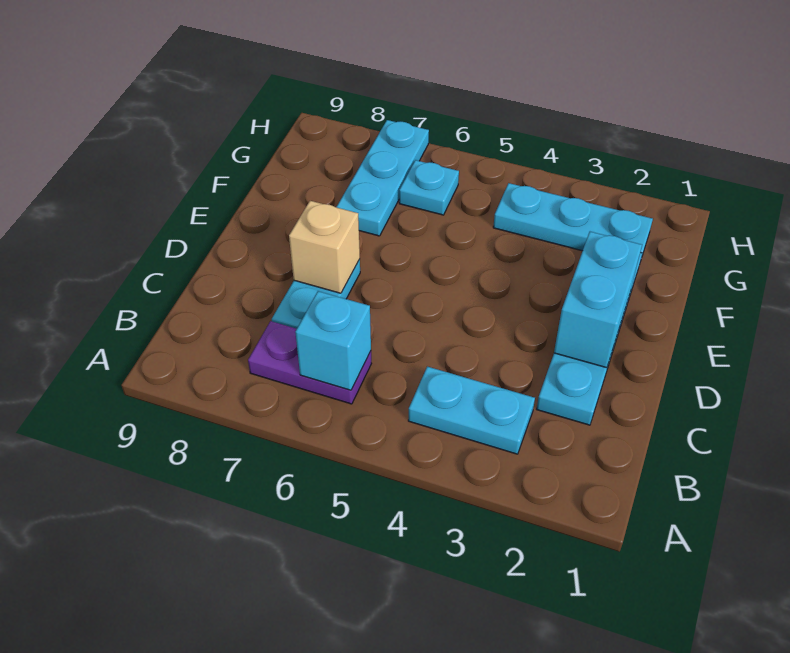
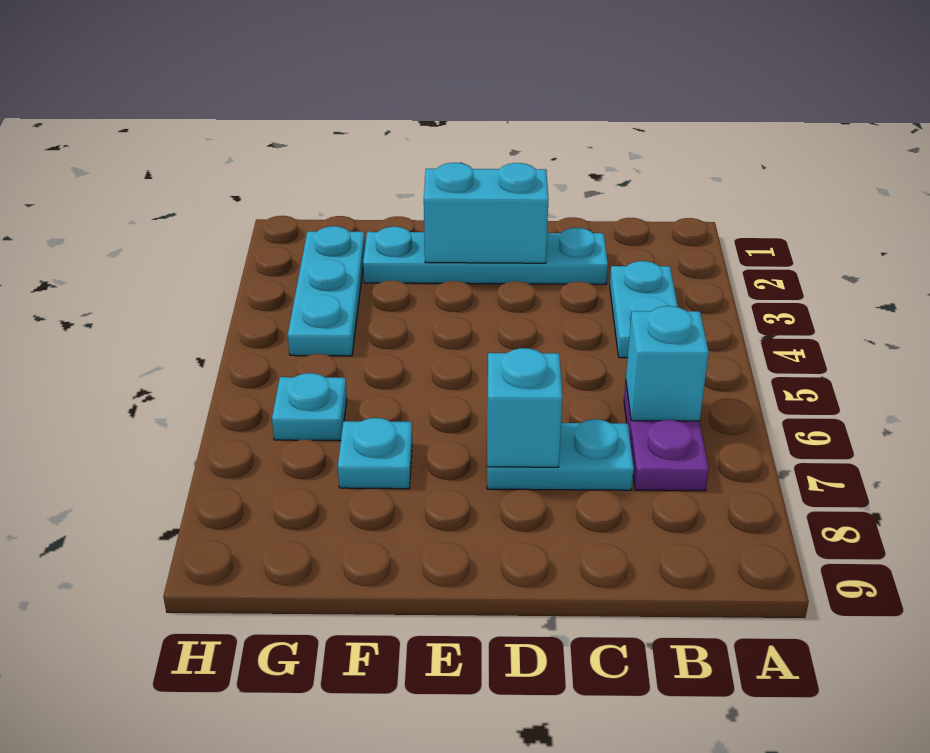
tan brick D7 level 2 -> cyan brick D7 level 2
cyan plate F7:H7 level 1 -> cyan plate F7 level 1

